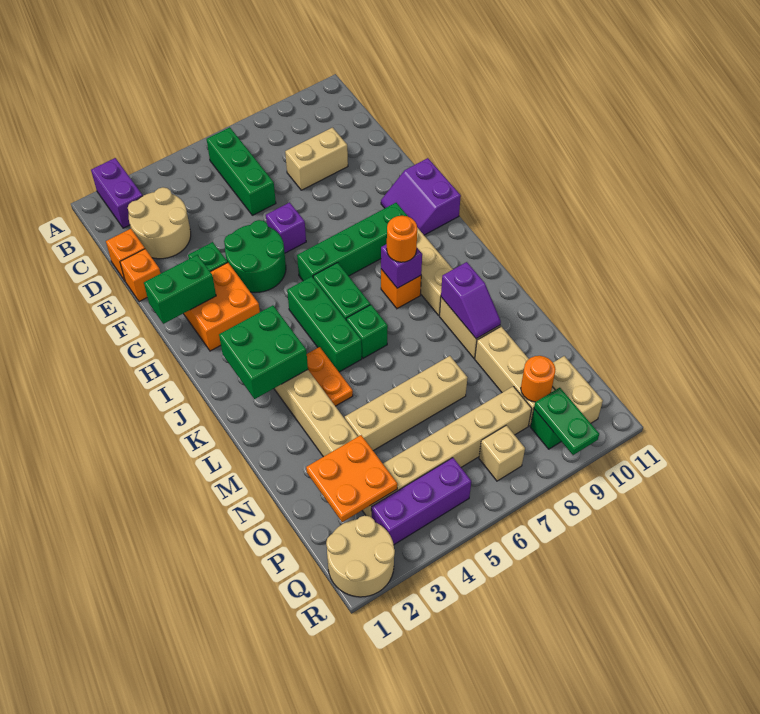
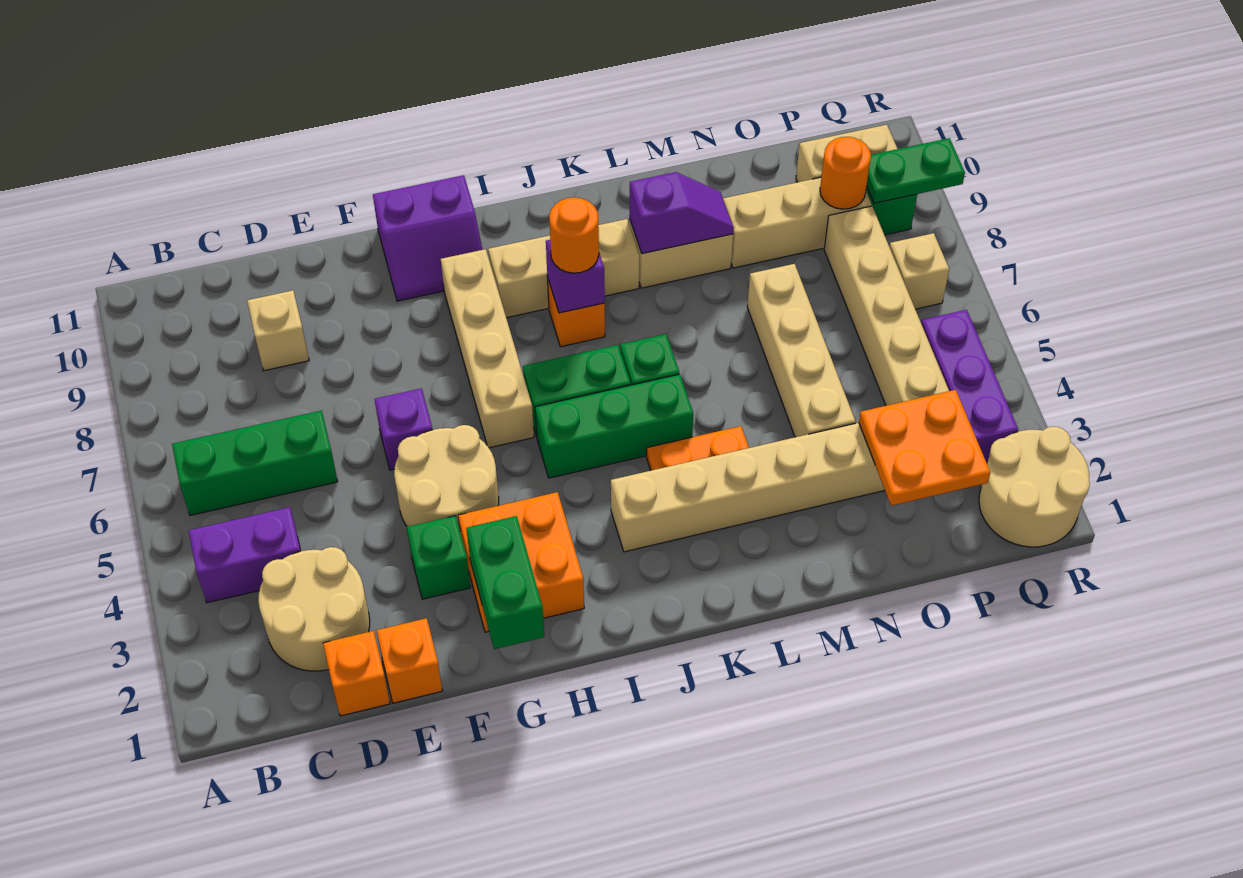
purple brick A2:B2 level 1 -> purple brick B4:C4 level 1
tan brick D8:D9 level 1 -> tan brick D9 level 1
green round brick F4:G5 level 1 -> tan round brick F4:G5 level 1
green brick H6:H9 level 1 -> tan brick H6:H9 level 1
green brick J2:K3 level 2 -> none

